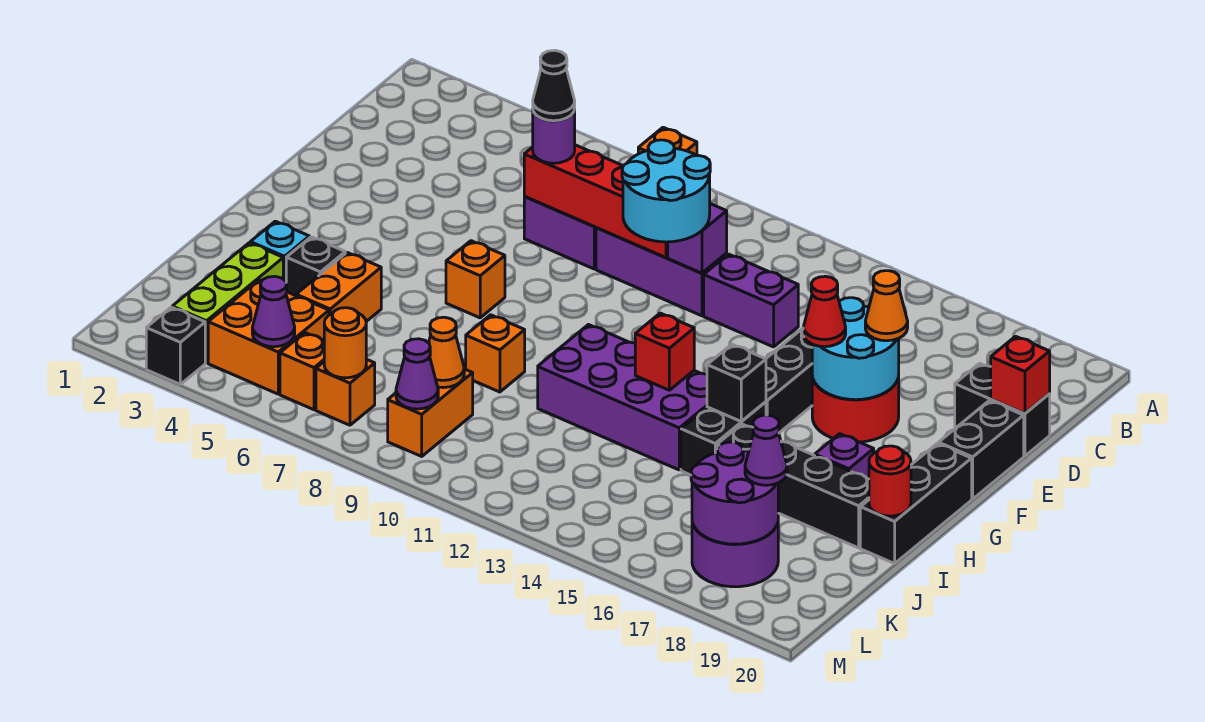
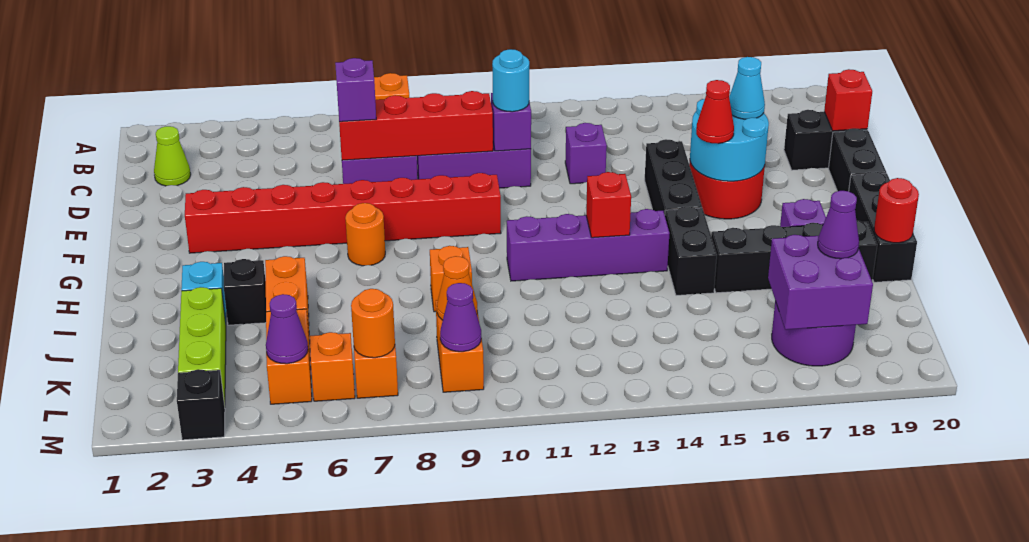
none -> lime cone C2 level 1
purple round brick D7 level 3 -> purple brick D7 level 3
black cone D7 level 4 -> none
cyan round brick D10:E11 level 3 -> cyan round brick D11 level 3
purple brick D12:D13 level 1 -> purple brick D13 level 1
orange cone E17 level 3 -> cyan cone E17 level 3
none -> red brick F3:F10 level 1
orange brick G7 level 1 -> orange round brick G7 level 1
purple brick H11:I14 level 1 -> purple brick H11:H14 level 1
black brick H15 level 2 -> none
orange brick K4:L5 level 1 -> orange brick K5:L5 level 1
purple round brick K17:L18 level 2 -> purple brick K17:L18 level 2

